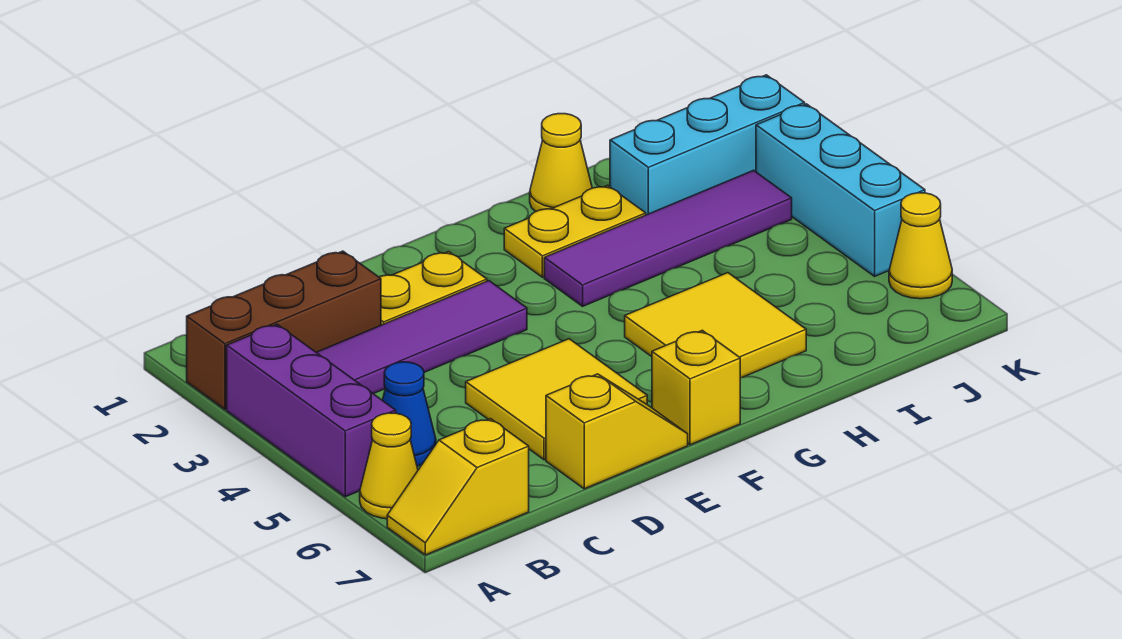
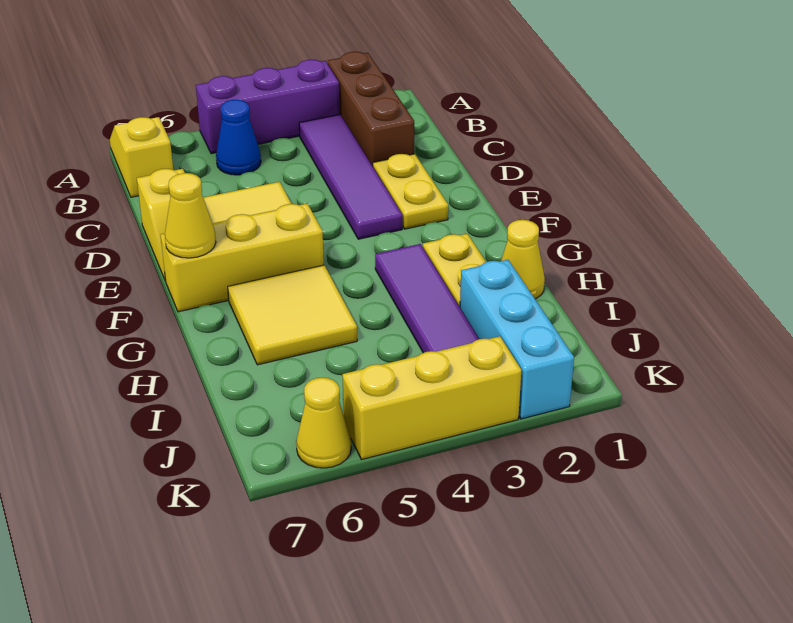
yellow cone A6 level 1 -> yellow cone F7 level 2
yellow brick F7 level 1 -> yellow brick F5:F7 level 1
cyan brick K3:K5 level 1 -> yellow brick K3:K5 level 1

